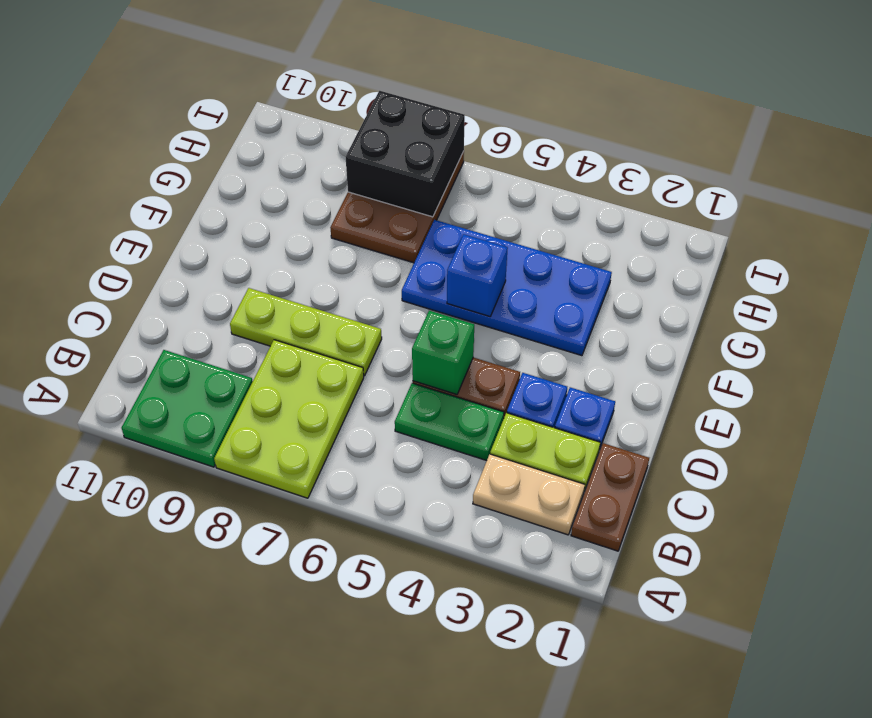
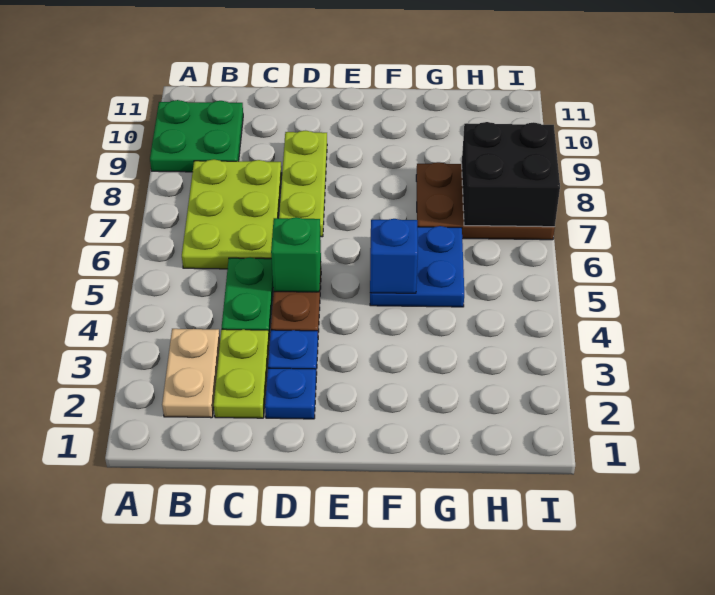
lime plate A7:C8 level 1 -> lime plate B6:C8 level 1
brown plate B1:C1 level 1 -> none
blue plate F3:G6 level 1 -> blue plate F5:G6 level 1

